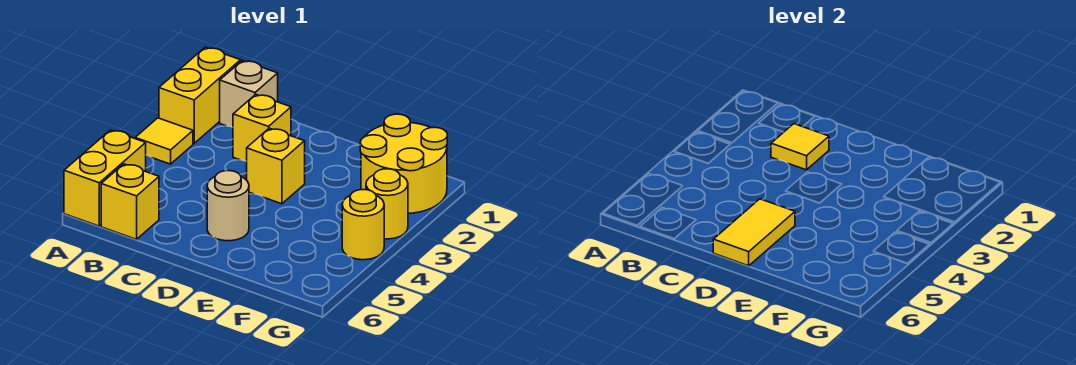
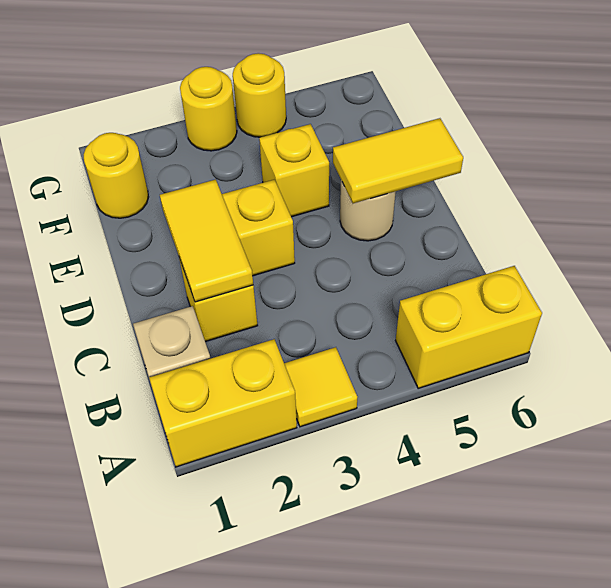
yellow brick B6 level 1 -> yellow brick E4 level 1
yellow tile C2 level 2 -> yellow tile C2:D2 level 2
yellow round brick F1:G2 level 1 -> yellow round brick F1 level 1

